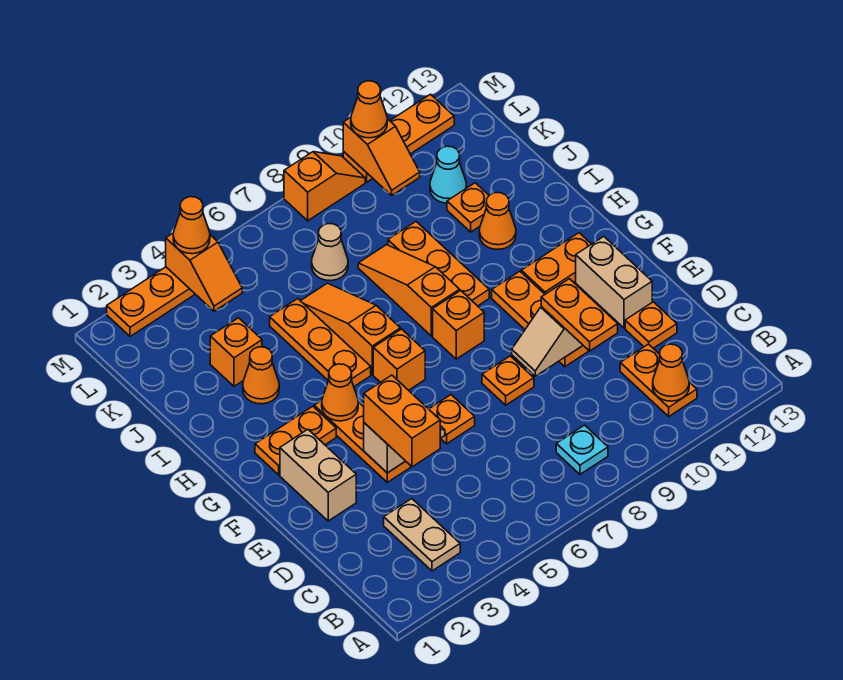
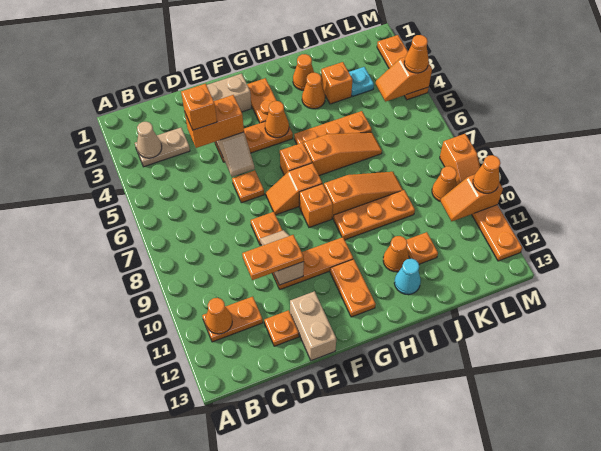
cyan plate B8 level 1 -> cyan plate K3 level 1
none -> orange brick D4 level 4
tan brick E12:F12 level 1 -> tan brick E12:E13 level 1
none -> orange slope F7:G7 level 1 top G
none -> orange cone I2 level 1
tan cone K7 level 1 -> tan cone B3 level 2
cyan cone K11 level 1 -> cyan cone I12 level 1
none -> orange cone L9 level 1

